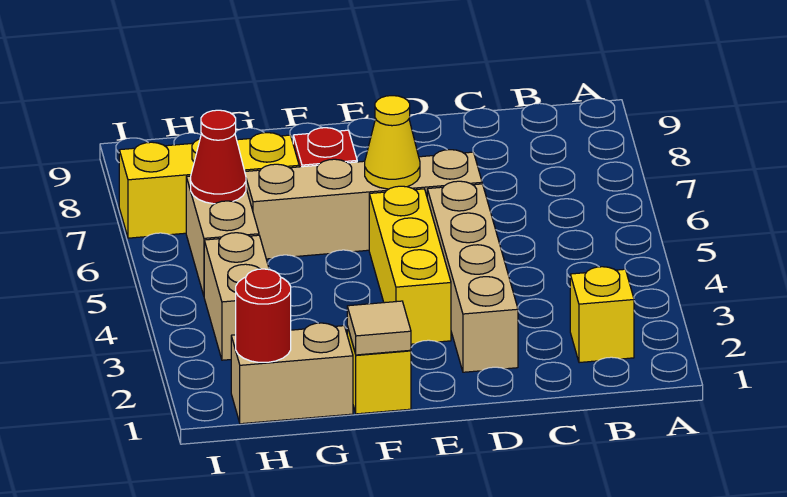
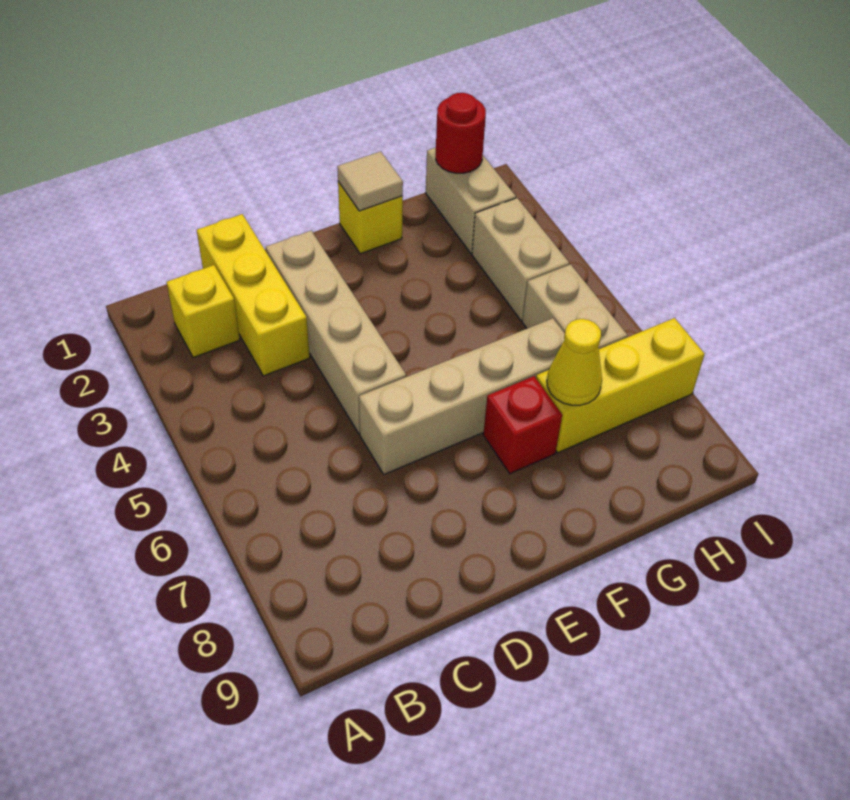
yellow brick E3:E5 level 1 -> yellow brick C1:C3 level 1
yellow cone E6 level 2 -> yellow cone G7 level 2
tan brick G1:H1 level 1 -> tan brick H1:H2 level 1
red cone H6 level 2 -> none

